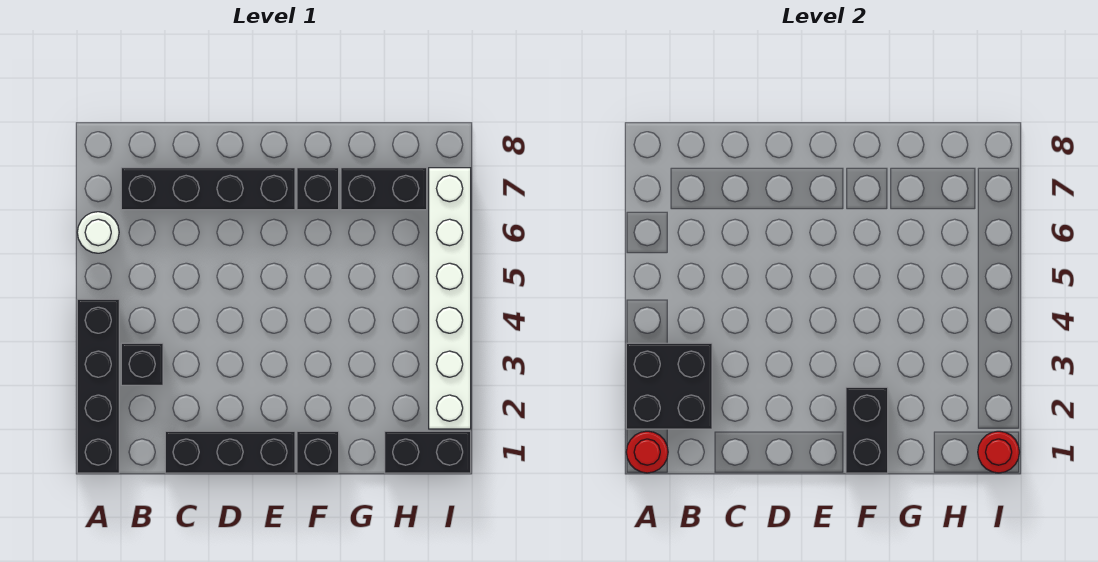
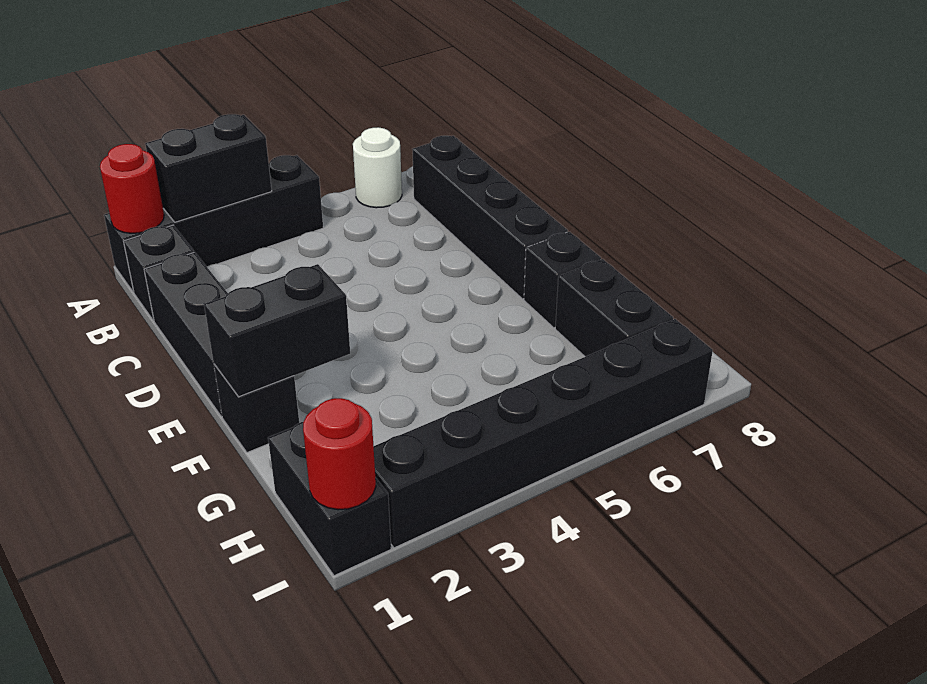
black brick A2:B3 level 2 -> black brick A2:A3 level 2
black brick B3 level 1 -> black brick B1 level 1
white brick I2:I7 level 1 -> black brick I2:I7 level 1

